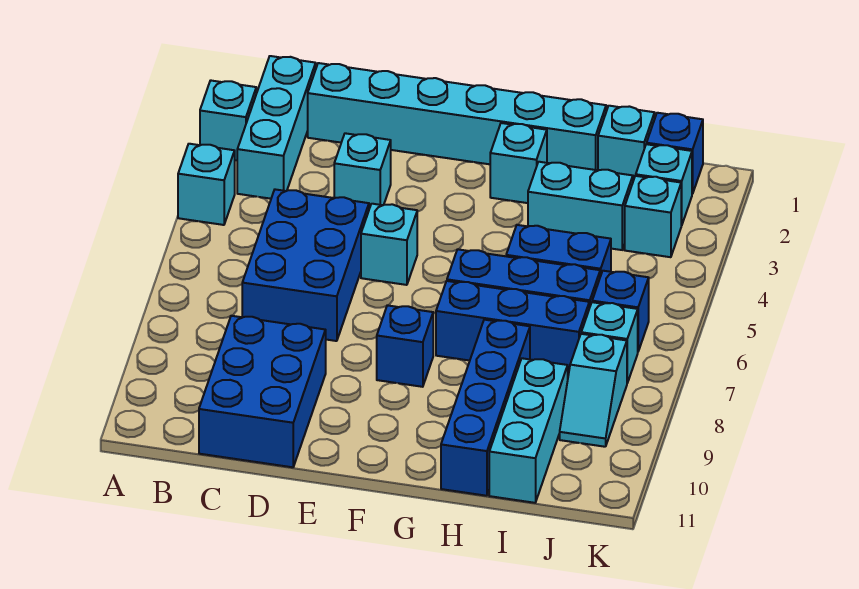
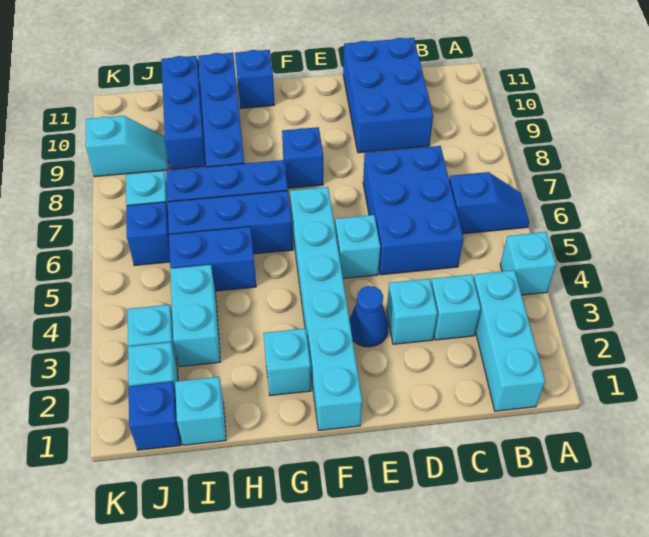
cyan brick A2 level 1 -> cyan brick C3 level 1
none -> blue slope A6:B6 level 1 top B
cyan brick C1:H1 level 1 -> cyan brick F1:F6 level 1
none -> blue cone E3 level 1
none -> blue brick G11 level 1
cyan brick H3:I3 level 1 -> cyan brick I3:I4 level 1
cyan brick I9:I11 level 1 -> blue brick I9:I11 level 1
cyan slope J8:J9 level 1 top 8 -> cyan slope J9:K9 level 1 top K

